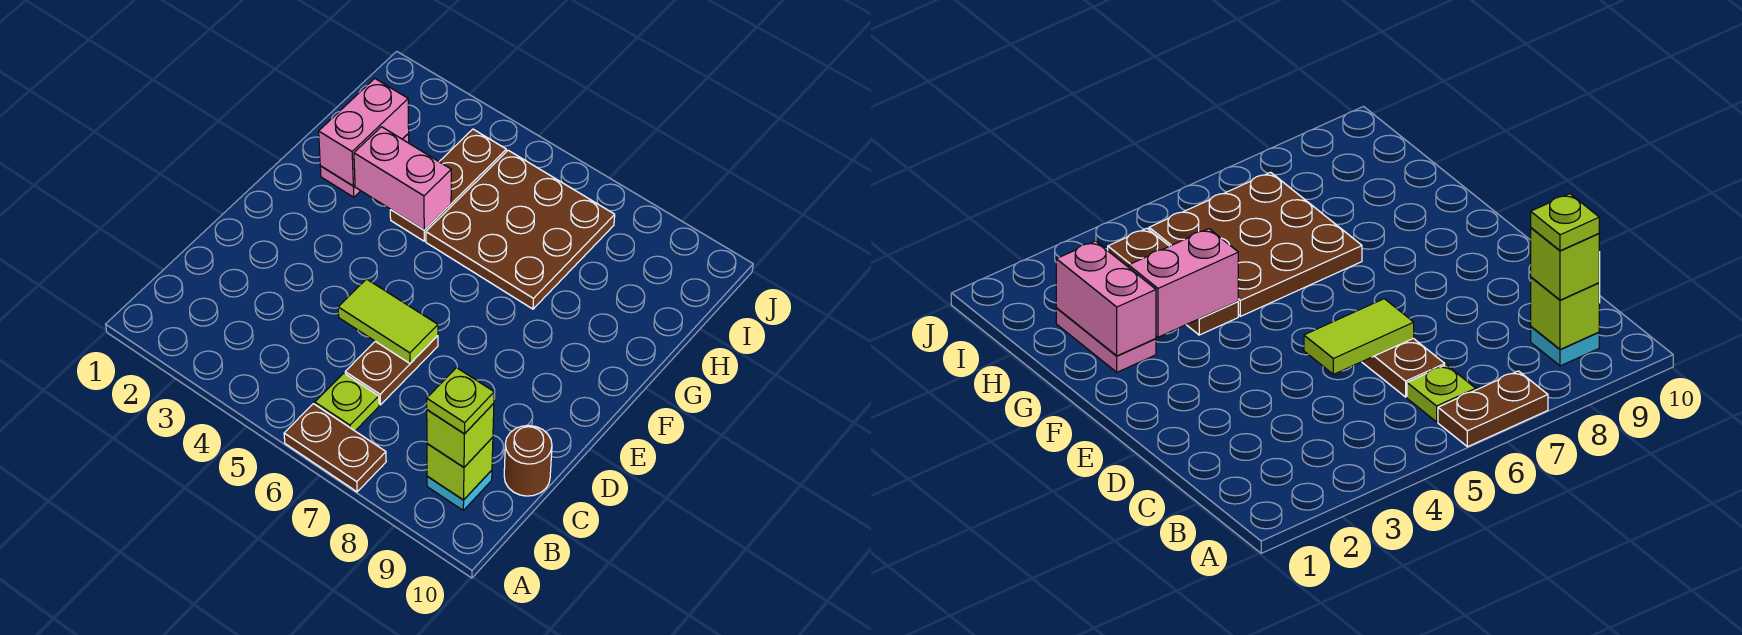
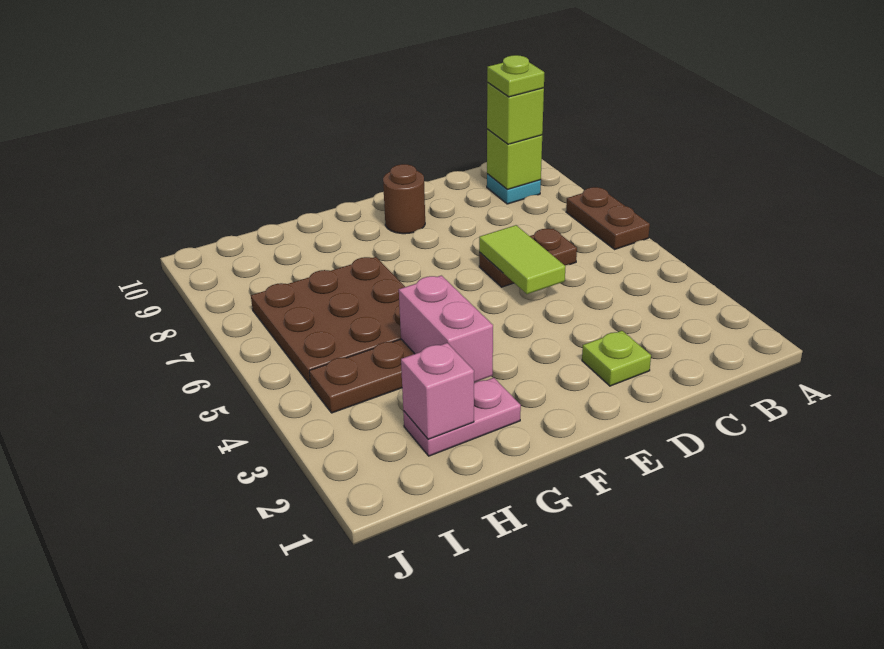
lime plate B6 level 1 -> lime plate D2 level 1
brown round brick C10 level 1 -> brown round brick E9 level 1
pink brick G2:H2 level 2 -> pink brick H2 level 2

